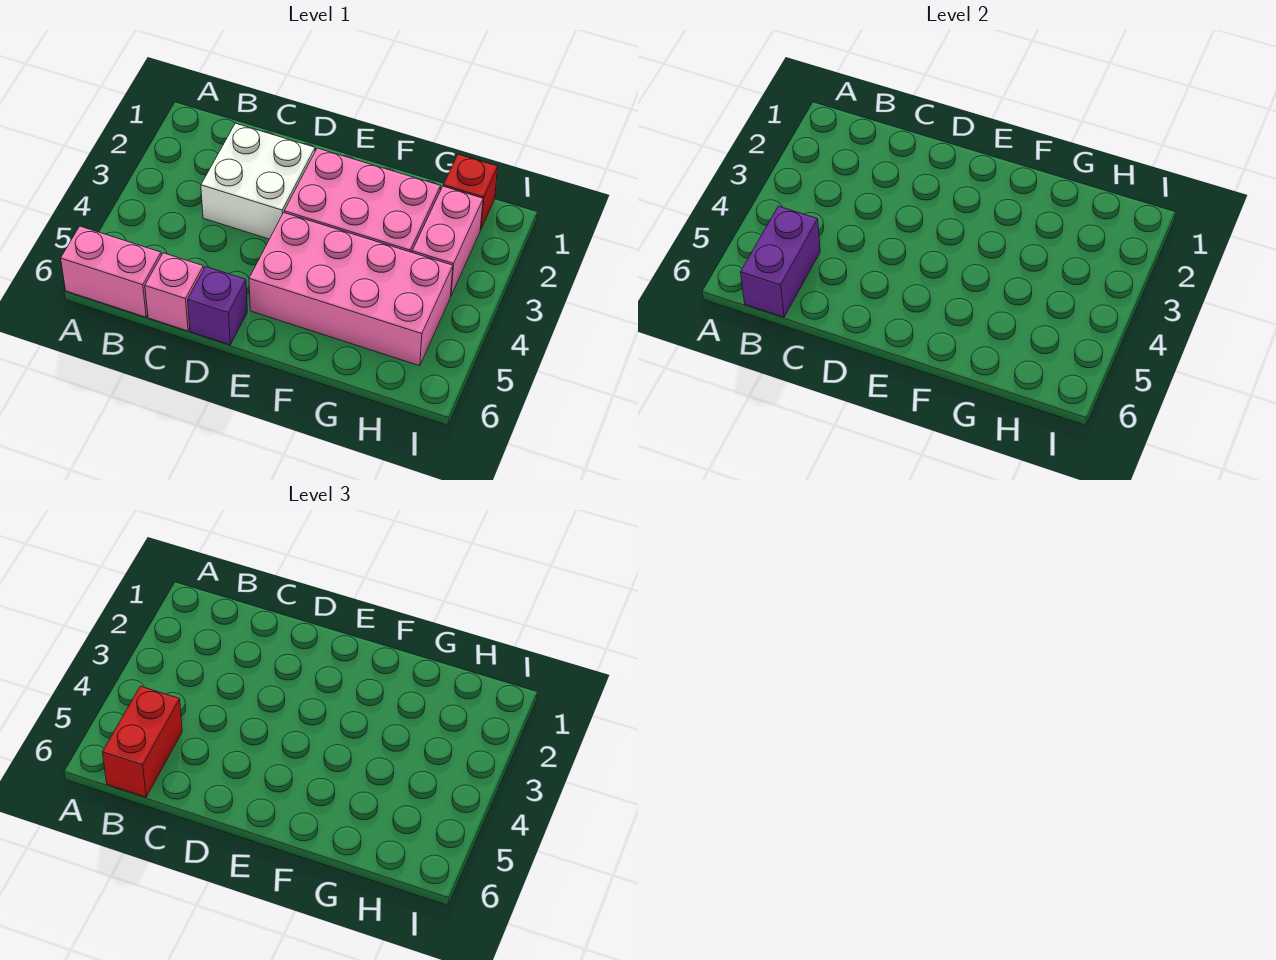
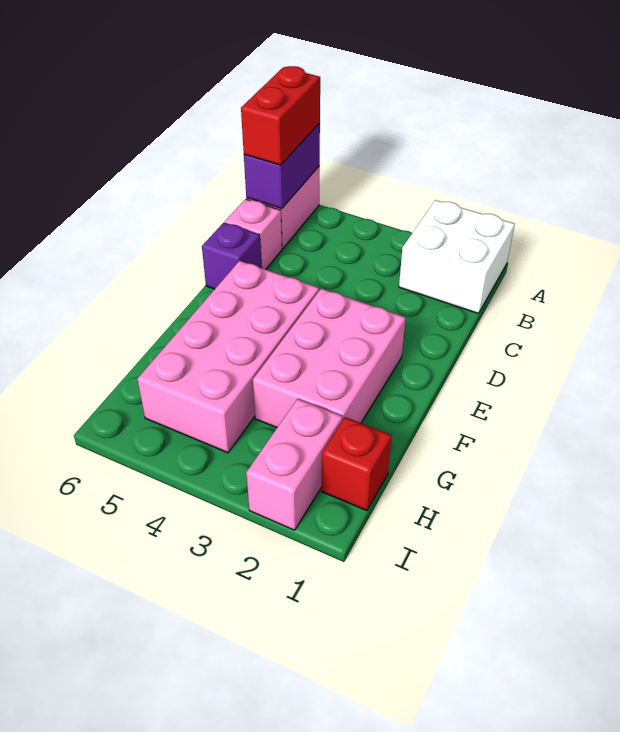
purple brick B5:B6 level 2 -> purple brick A6:B6 level 2
red brick B5:B6 level 3 -> red brick A6:B6 level 3
white brick C2:D3 level 1 -> white brick A1:B2 level 1
pink brick H2:H3 level 1 -> pink brick H2:I2 level 1

